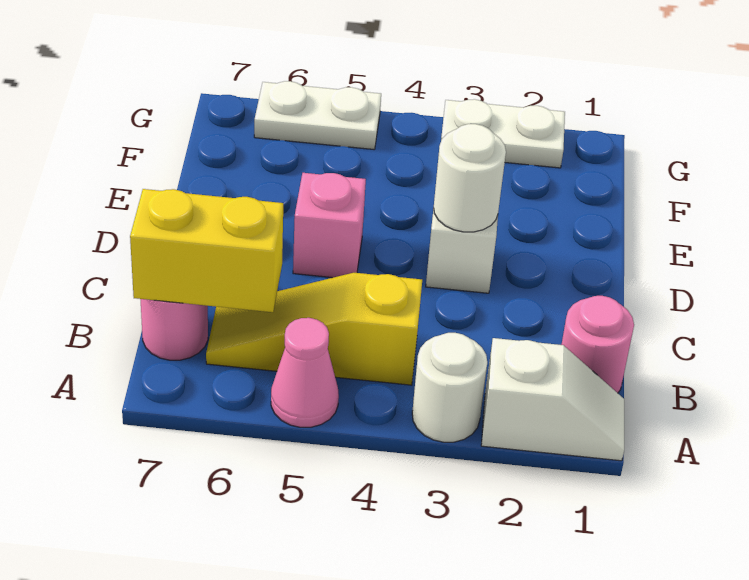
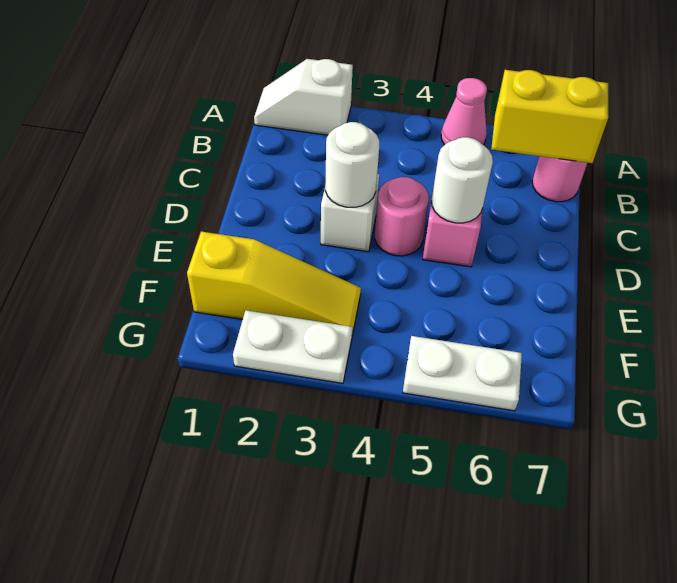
white round brick A3 level 1 -> white round brick D5 level 2
pink round brick B1 level 1 -> pink round brick D4 level 1
yellow slope B4:B6 level 1 top 4 -> yellow slope F1:F3 level 1 top 1

